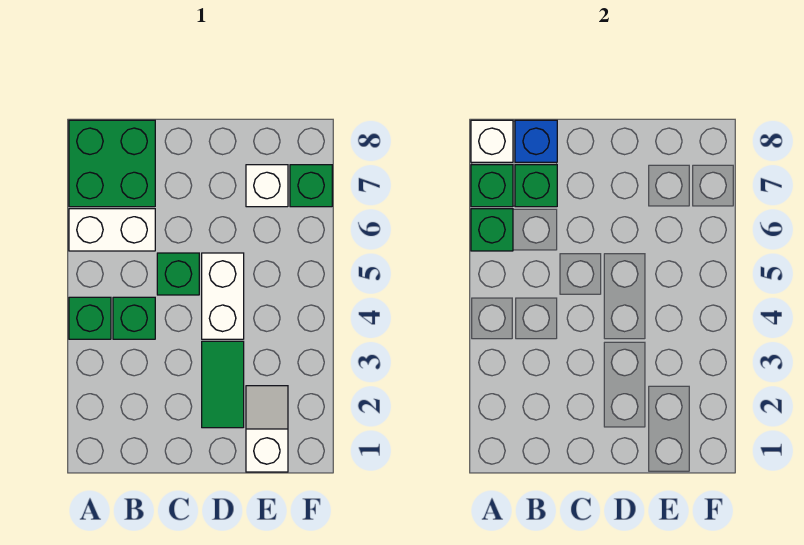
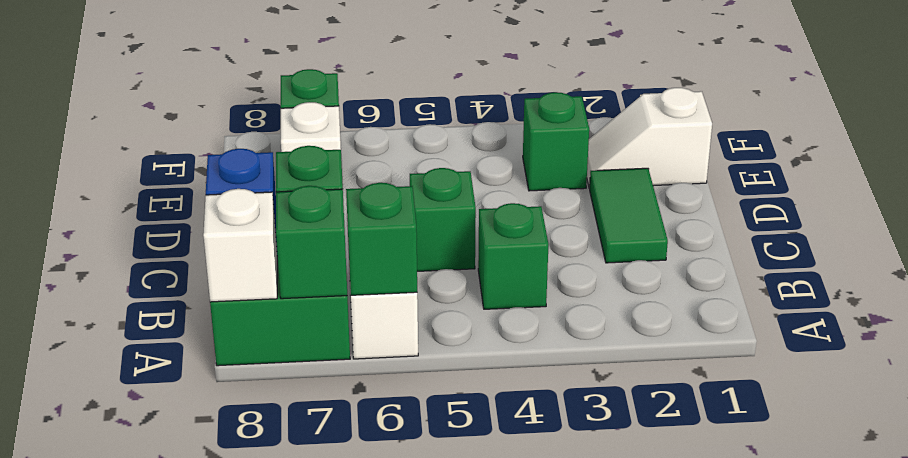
green brick A4 level 1 -> green brick E3 level 1
green tile D2:D3 level 1 -> green tile C2:D2 level 1
white brick D4:D5 level 1 -> none

